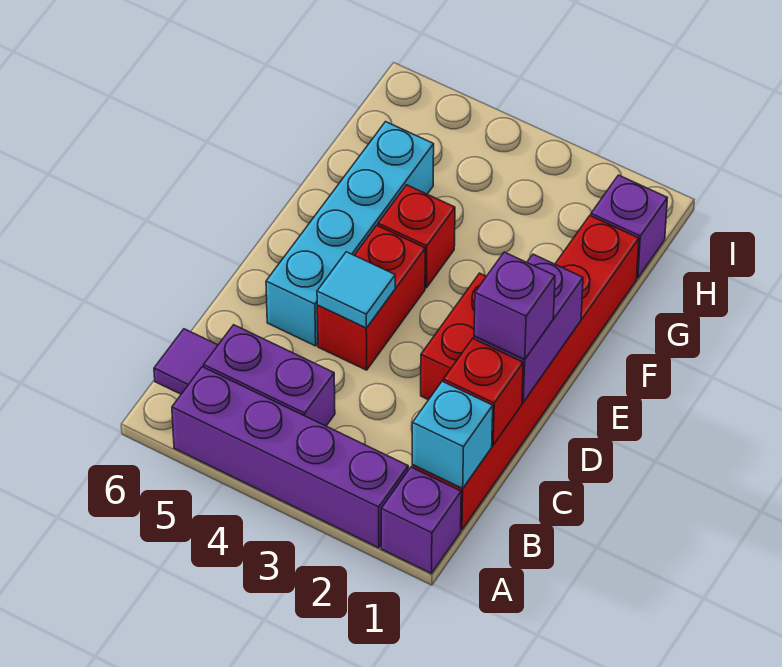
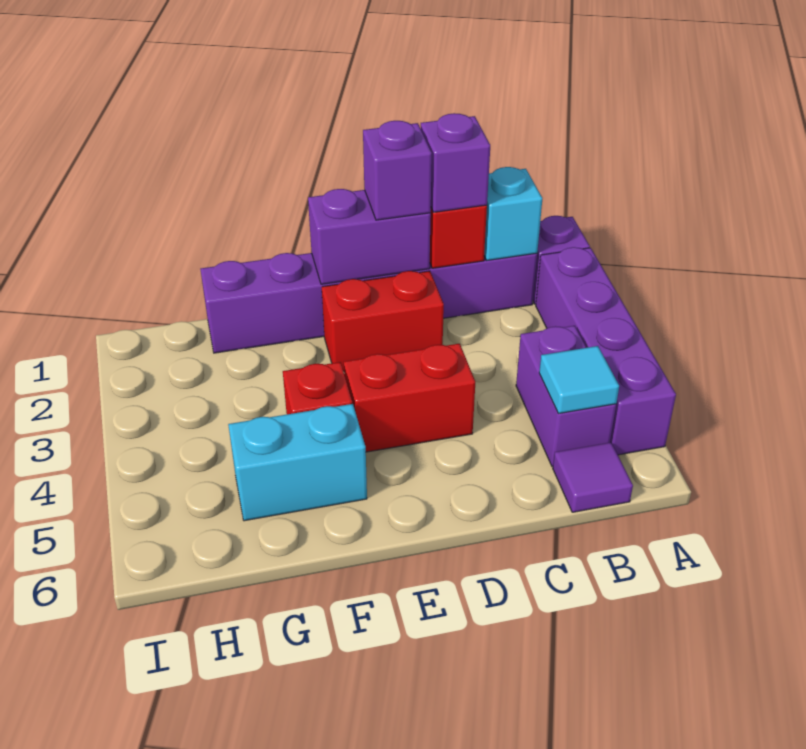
red brick B1:G1 level 1 -> purple brick B1:G1 level 1
cyan tile D4 level 2 -> cyan tile B5 level 2
cyan brick D5:G5 level 1 -> cyan brick F5:G5 level 1
purple brick H1 level 1 -> purple brick C1 level 3

